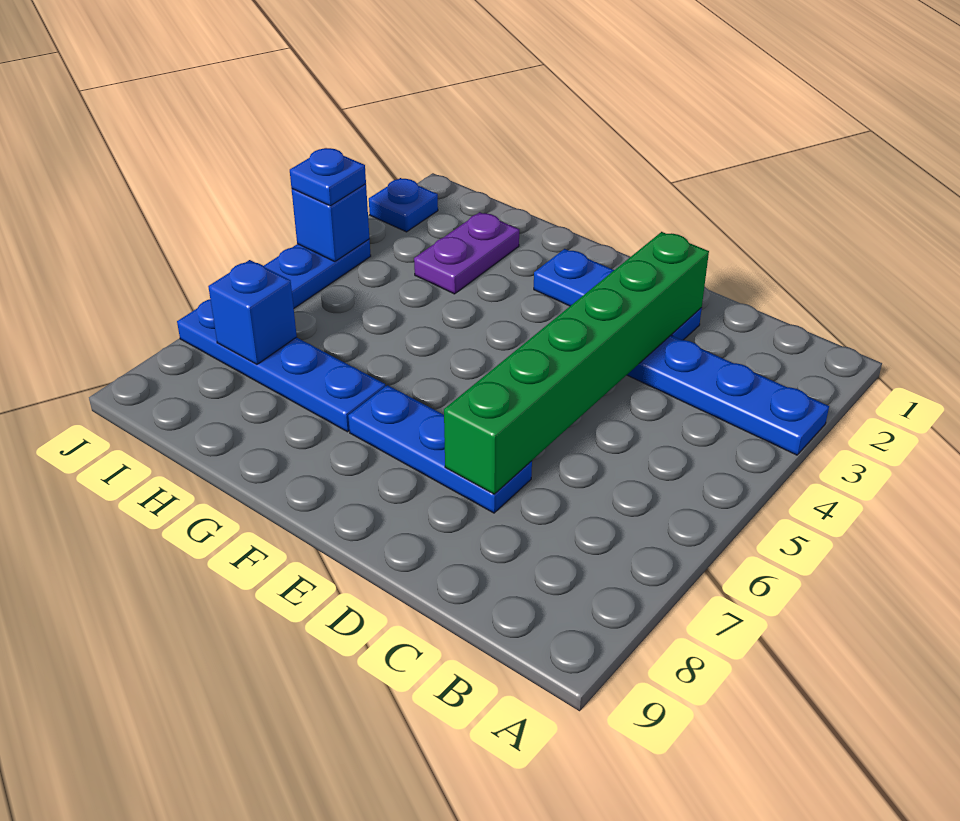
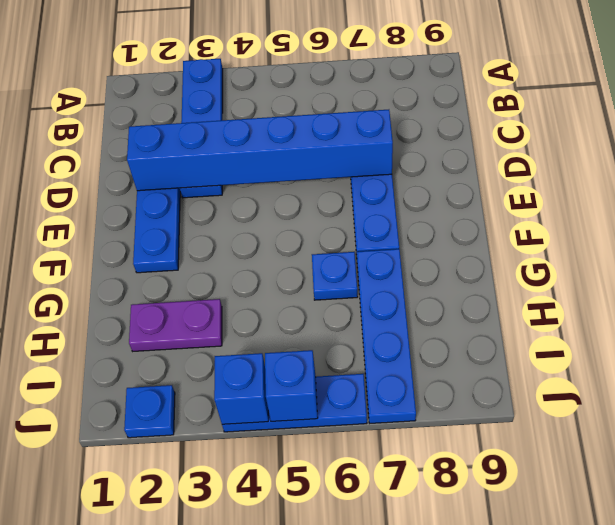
green brick D2:D7 level 2 -> blue brick D2:D7 level 2
blue brick I7 level 2 -> blue brick J5 level 2
blue plate J4 level 3 -> blue plate G6 level 1

